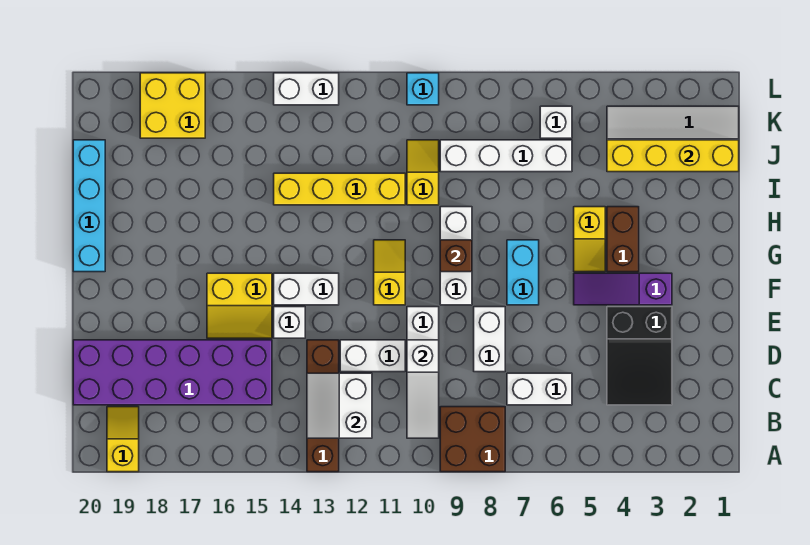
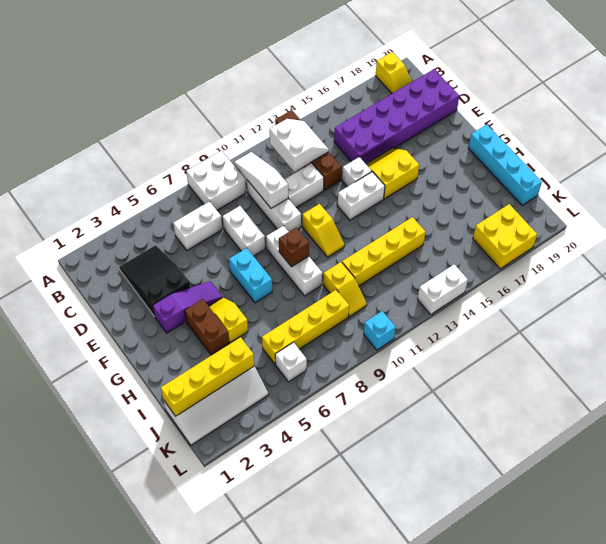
brown brick A8:B9 level 1 -> white brick A8:B9 level 1
white brick J6:J9 level 1 -> yellow brick J6:J9 level 1

